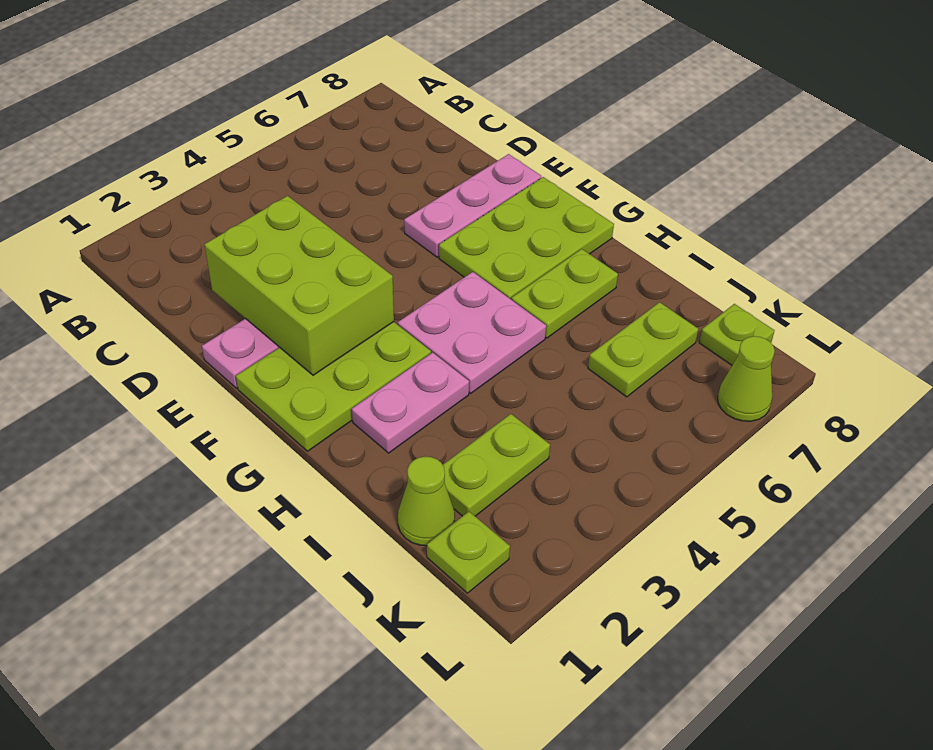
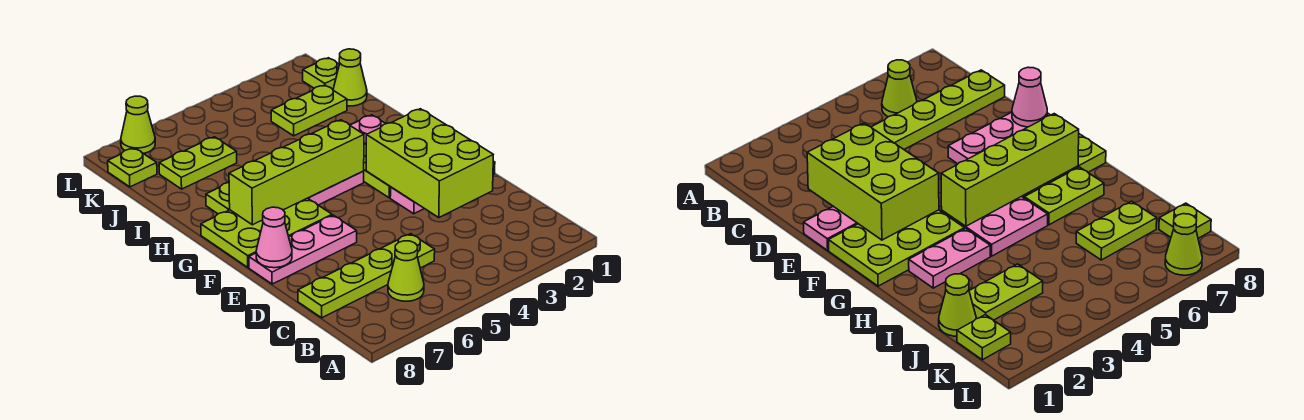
none -> lime cone B6 level 1
none -> lime plate C5:C8 level 1
none -> pink cone E8 level 2
none -> lime brick G4:G7 level 2

